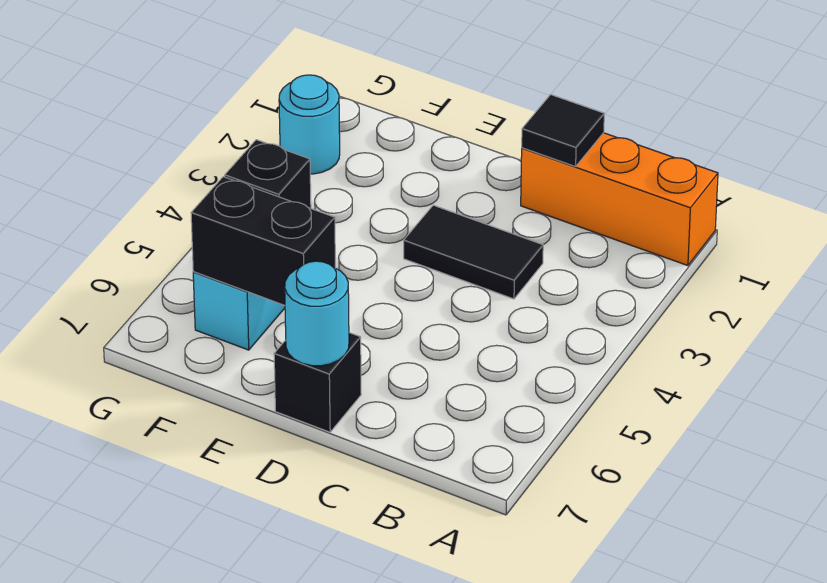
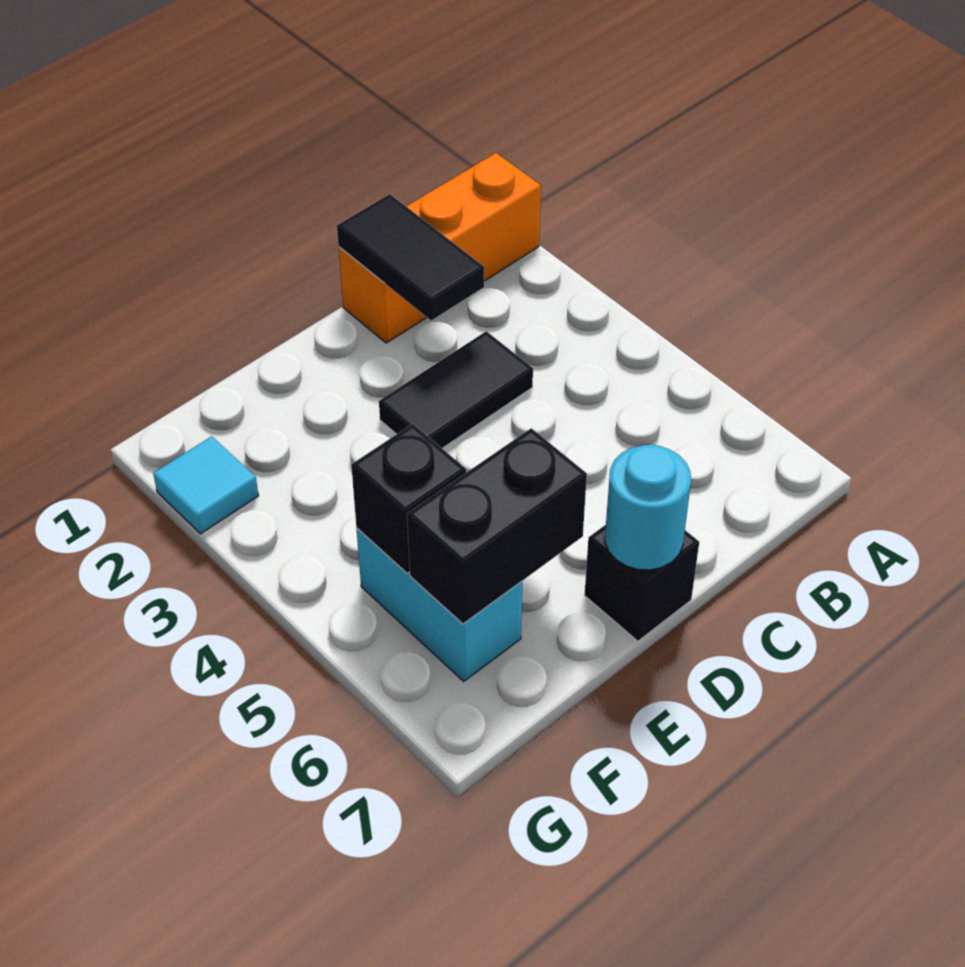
black tile C1 level 2 -> black tile C1:C2 level 2
cyan round brick G2 level 1 -> cyan tile G2 level 1

